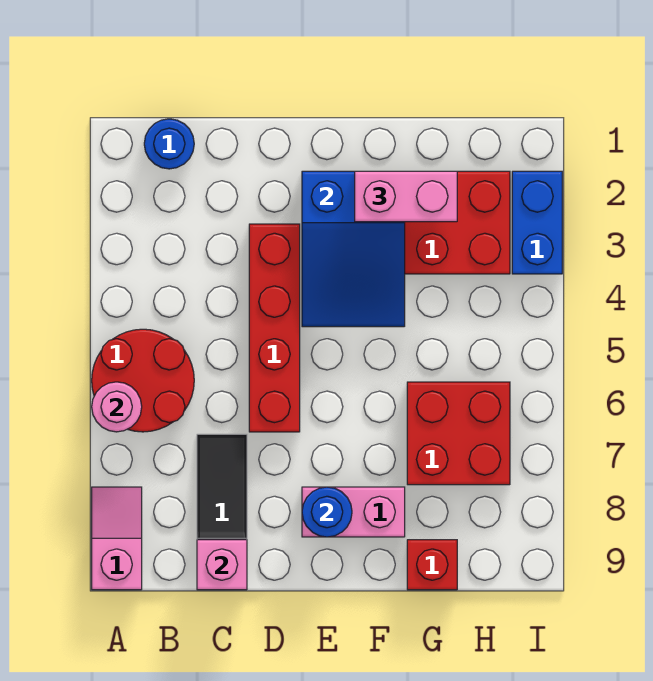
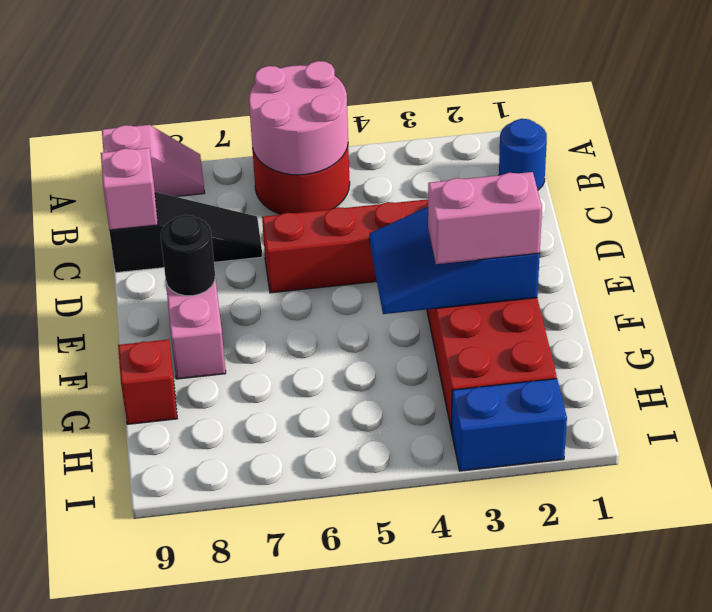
pink round brick A6 level 2 -> pink round brick A5:B6 level 2
blue round brick E8 level 2 -> black round brick E8 level 2
pink brick F2:G2 level 3 -> pink brick F2:F3 level 3
red brick G6:H7 level 1 -> none

